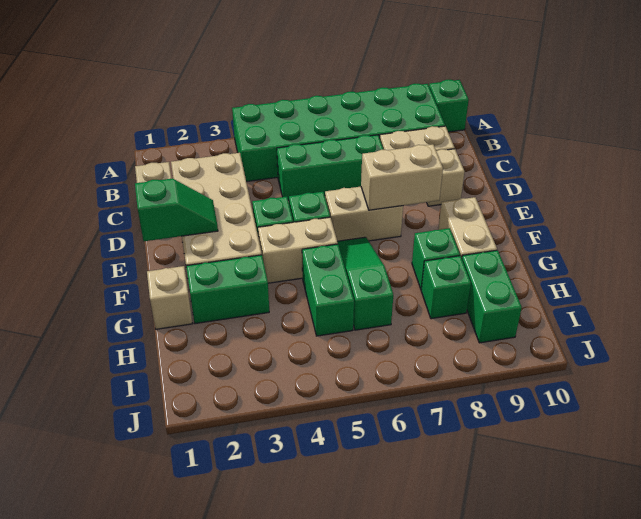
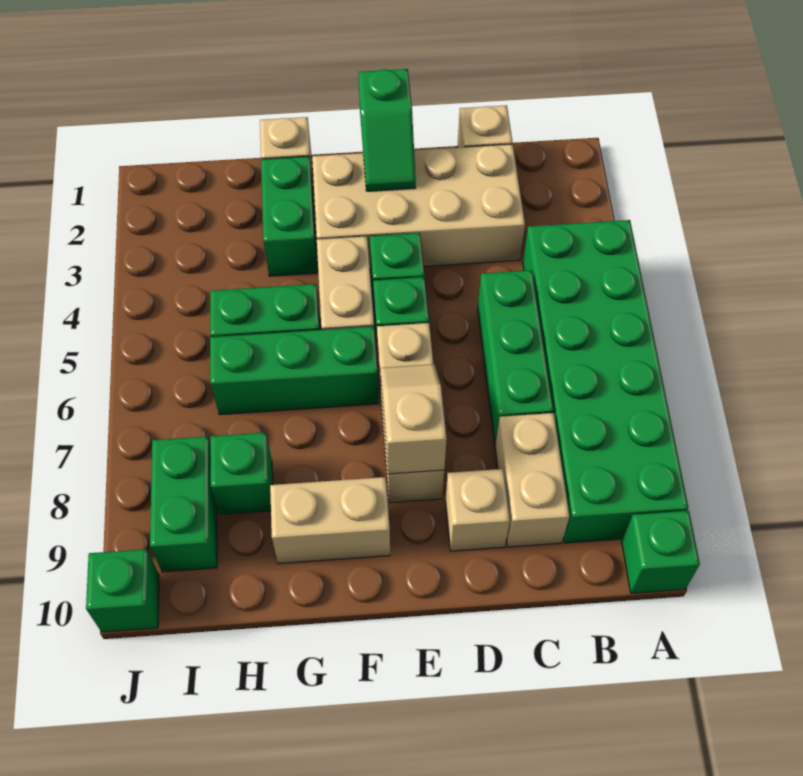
tan brick E6:E7 level 1 -> tan brick E6:E8 level 1
tan brick E7:E8 level 2 -> tan slope E7:E8 level 2 top 8
green slope F6:H6 level 1 top H -> green brick F6:H6 level 1
green brick G8 level 1 -> green brick J10 level 1
green brick H9:I9 level 1 -> green brick I8:I9 level 1

